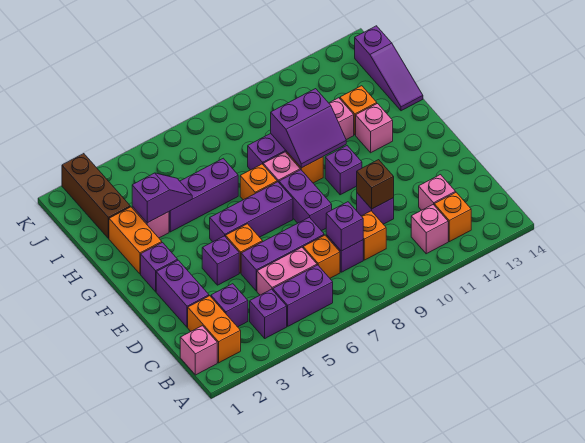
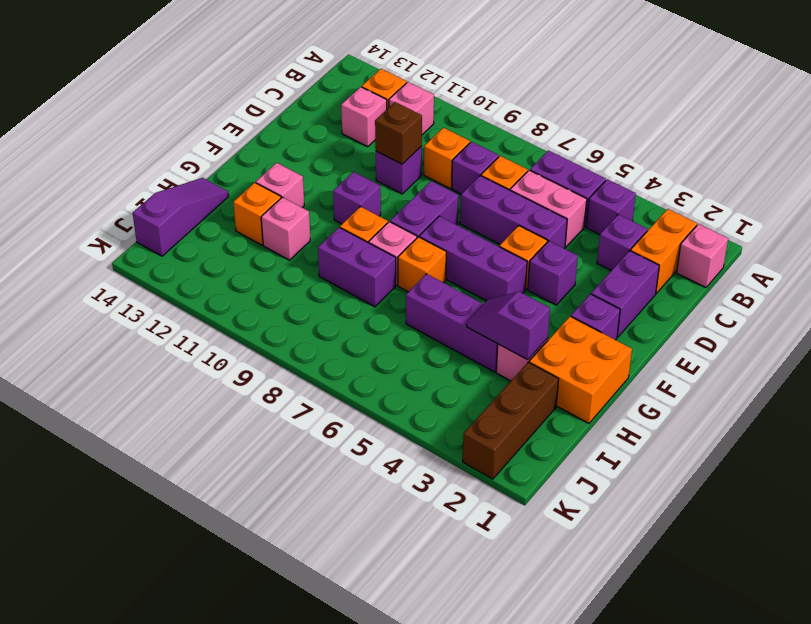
purple brick C8 level 2 -> none
orange brick G2:H2 level 1 -> orange brick G1:H2 level 1
purple slope G9:H10 level 2 top H -> none

